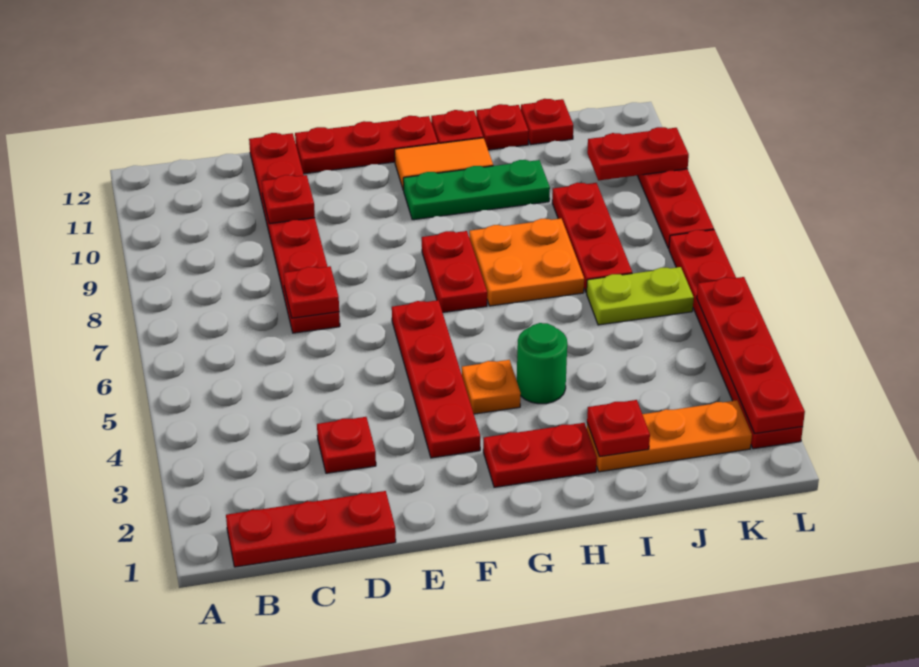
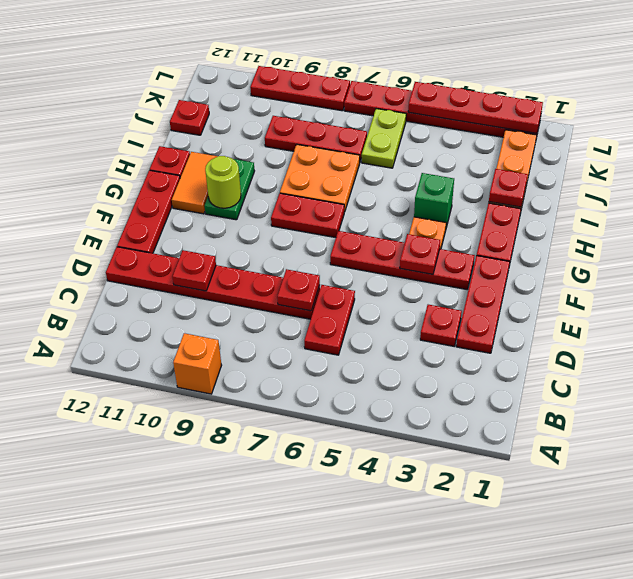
none -> orange brick A9 level 1
red plate B1:D1 level 1 -> red plate D2:F2 level 1
green plate G10:I10 level 1 -> green plate G10:H10 level 1
none -> lime round brick G10 level 2
green round brick H4 level 1 -> green brick H4 level 1
red plate I12 level 1 -> red plate F4 level 2
red plate K10:L10 level 2 -> red plate C6:D6 level 1

